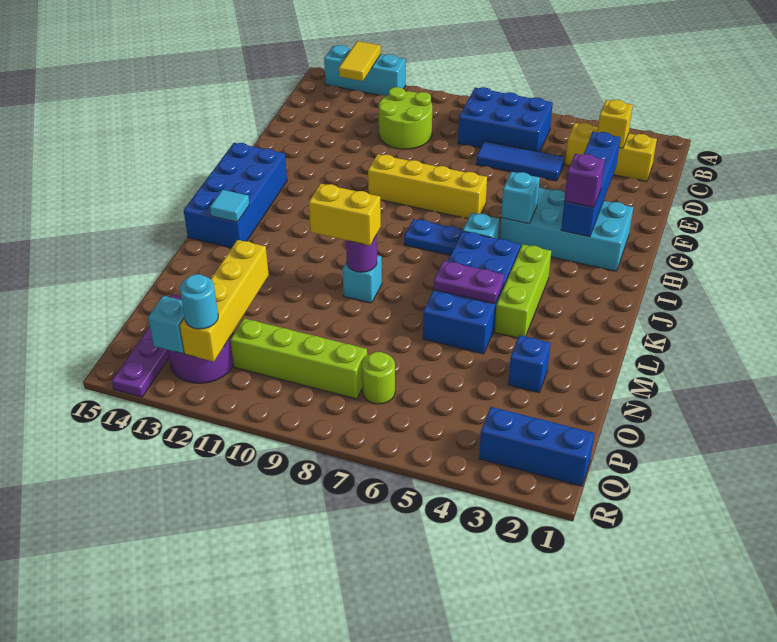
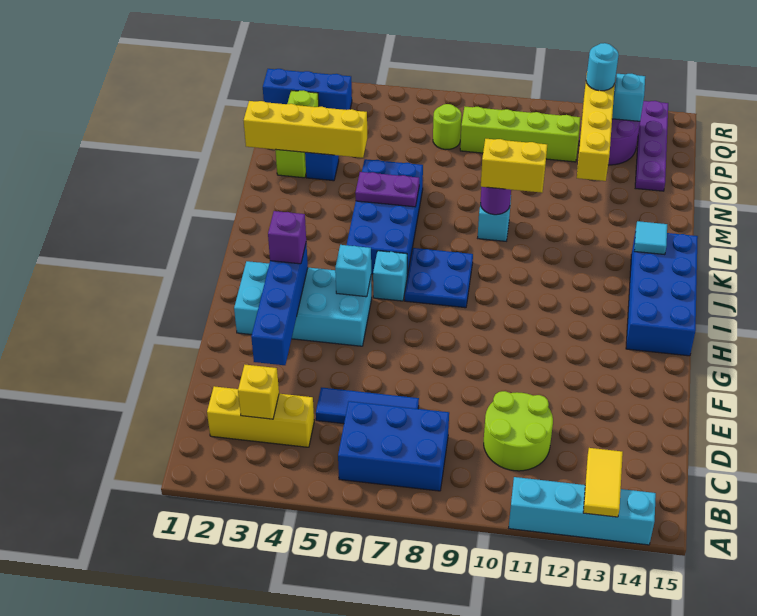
cyan brick A12:A14 level 1 -> cyan brick A11:A14 level 1
yellow brick G7:G10 level 1 -> yellow brick N1:N4 level 2
blue plate I7:I8 level 1 -> blue plate I7:J8 level 1
lime brick J4:L4 level 1 -> lime brick N2:P2 level 1

